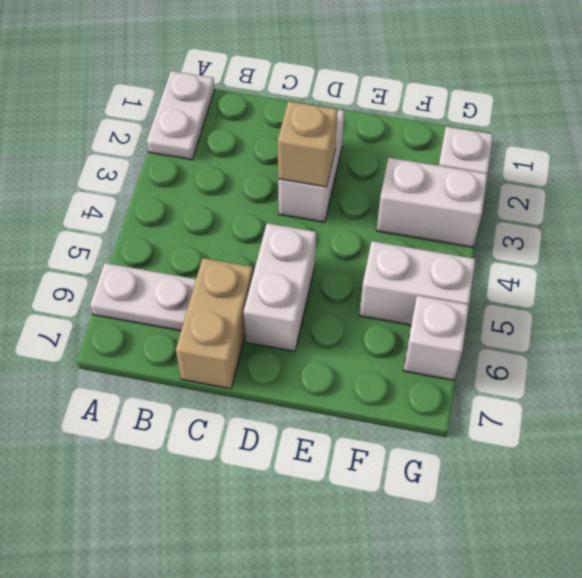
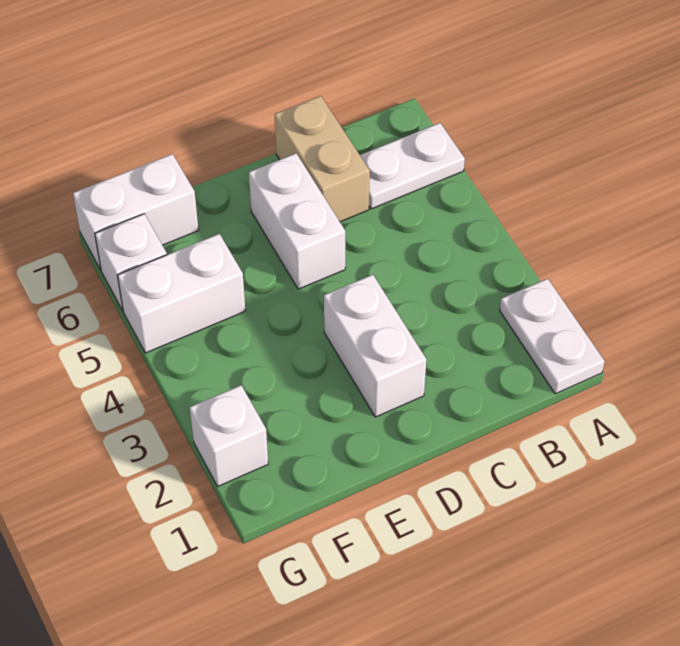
tan brick D3 level 2 -> none
white brick F3:G3 level 1 -> white brick F7:G7 level 1

